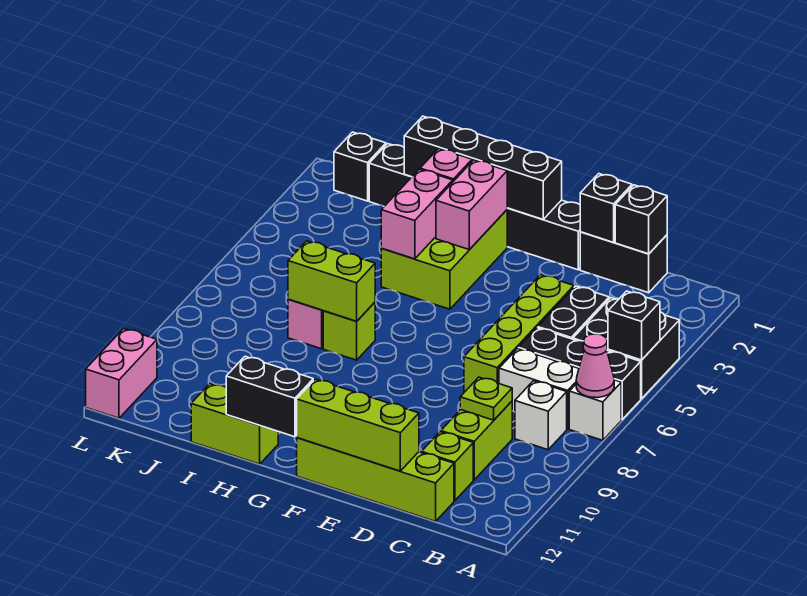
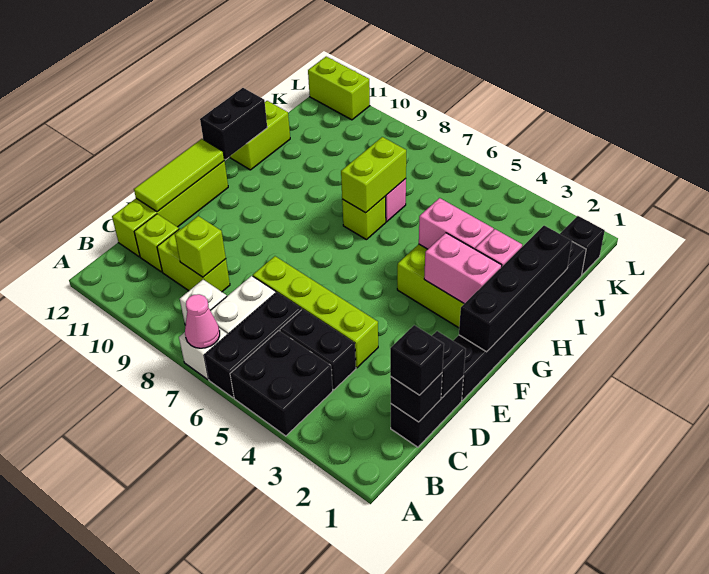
black brick A5 level 2 -> black brick C1 level 3
lime plate C9 level 2 -> lime brick C9 level 2
lime brick D12:F12 level 2 -> lime tile D12:F12 level 2
pink brick L11:L12 level 1 -> lime brick L11:L12 level 1

